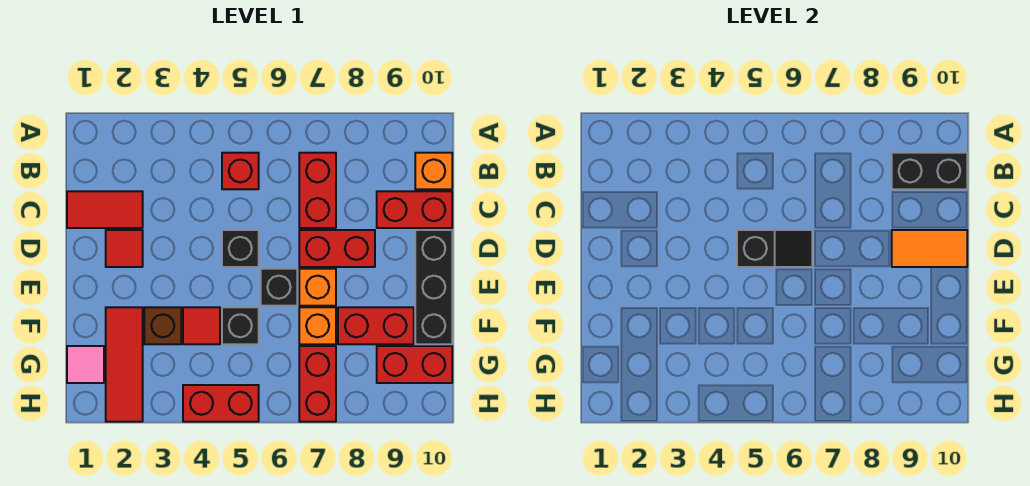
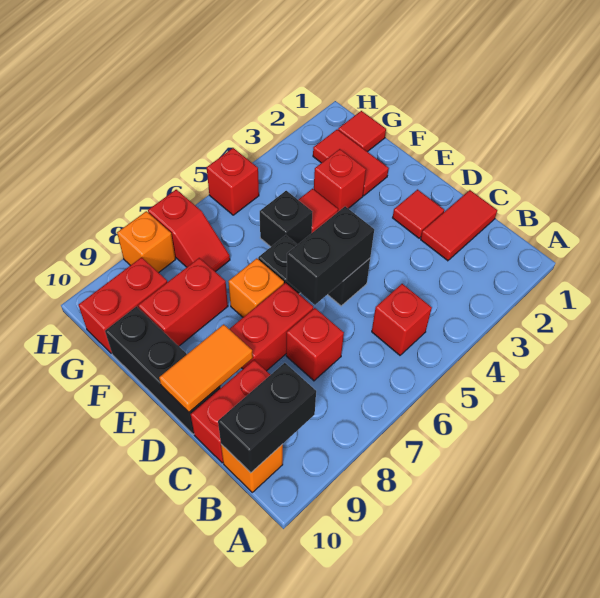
red brick B7:C7 level 1 -> red brick C7 level 1
black slope D5:D6 level 2 top 5 -> black brick D5:D6 level 2
red tile F2:H2 level 1 -> red tile F2:G2 level 1
brown brick F3 level 1 -> red brick F3 level 1
orange brick F7 level 1 -> orange brick H8 level 1
pink tile G1 level 1 -> red tile G1 level 1
red brick G7:H7 level 1 -> red slope G7:H7 level 1 top H
red brick H4:H5 level 1 -> red brick H5 level 1

